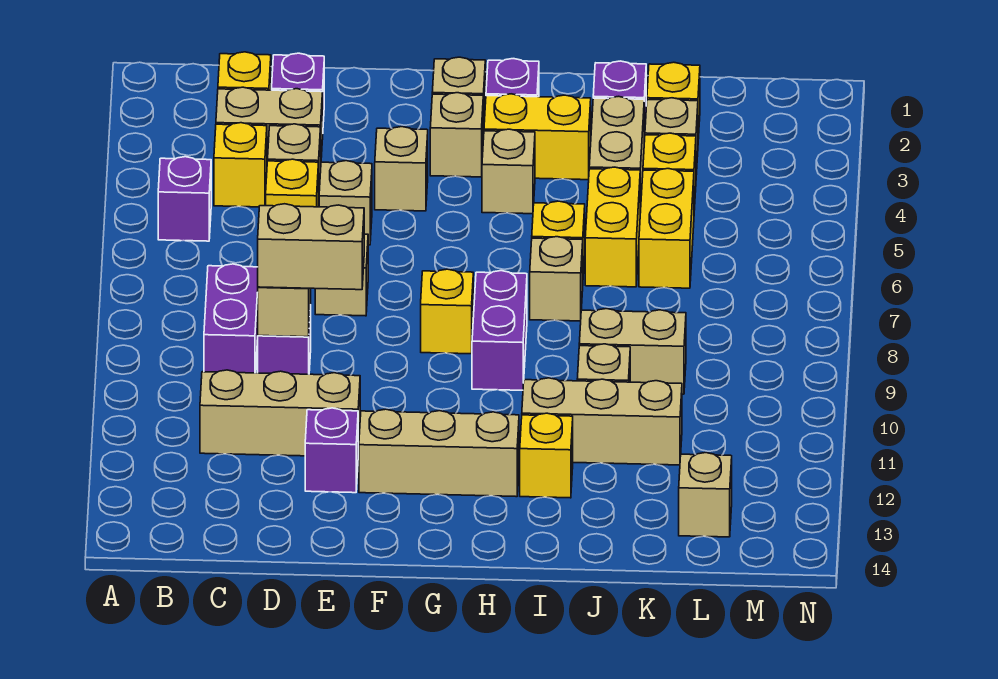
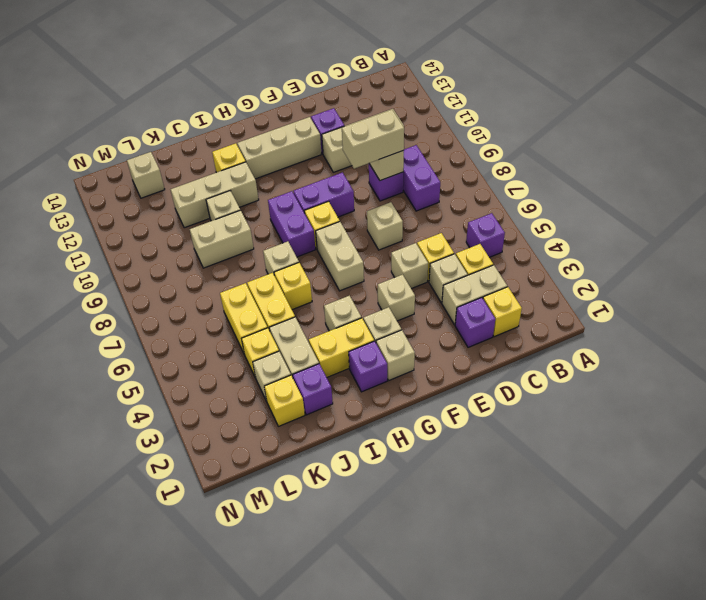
none -> purple brick F9:G9 level 1
none -> tan brick G6:G7 level 1

